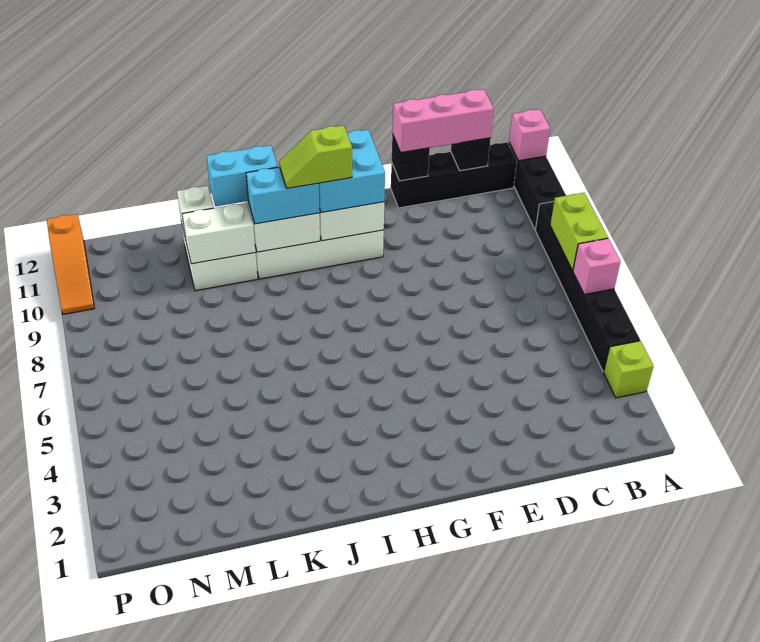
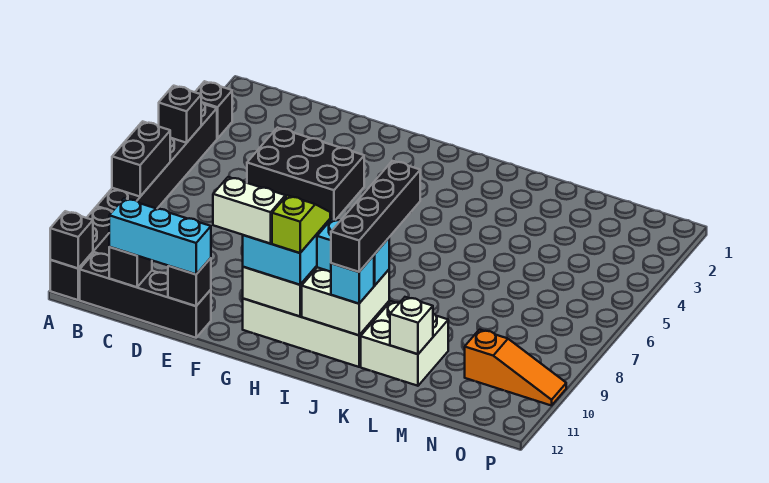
lime brick A3 level 1 -> black brick A3 level 1
none -> black brick A5 level 2
pink brick A6 level 2 -> none
lime brick A7:A8 level 2 -> black brick A7:A8 level 2
pink brick A12 level 2 -> black brick A12 level 2
pink brick C12:E12 level 3 -> cyan brick C12:E12 level 3
none -> black brick D4:F5 level 1
lime slope H10:I10 level 4 top H -> lime slope H10:H11 level 4 top 11
none -> black brick J8:J11 level 4
cyan brick J11:K11 level 3 -> cyan brick J11 level 3
white brick K10:L10 level 2 -> white brick F11:G11 level 4
orange slope P10:P12 level 1 top 12 -> orange slope N10:P10 level 1 top N

